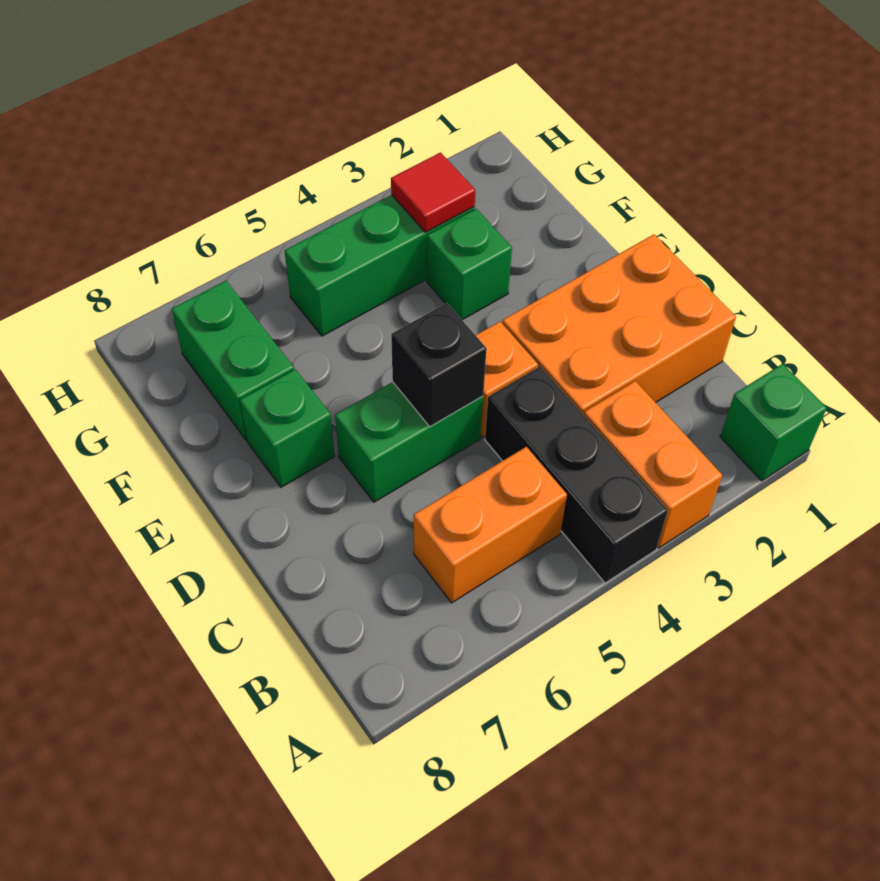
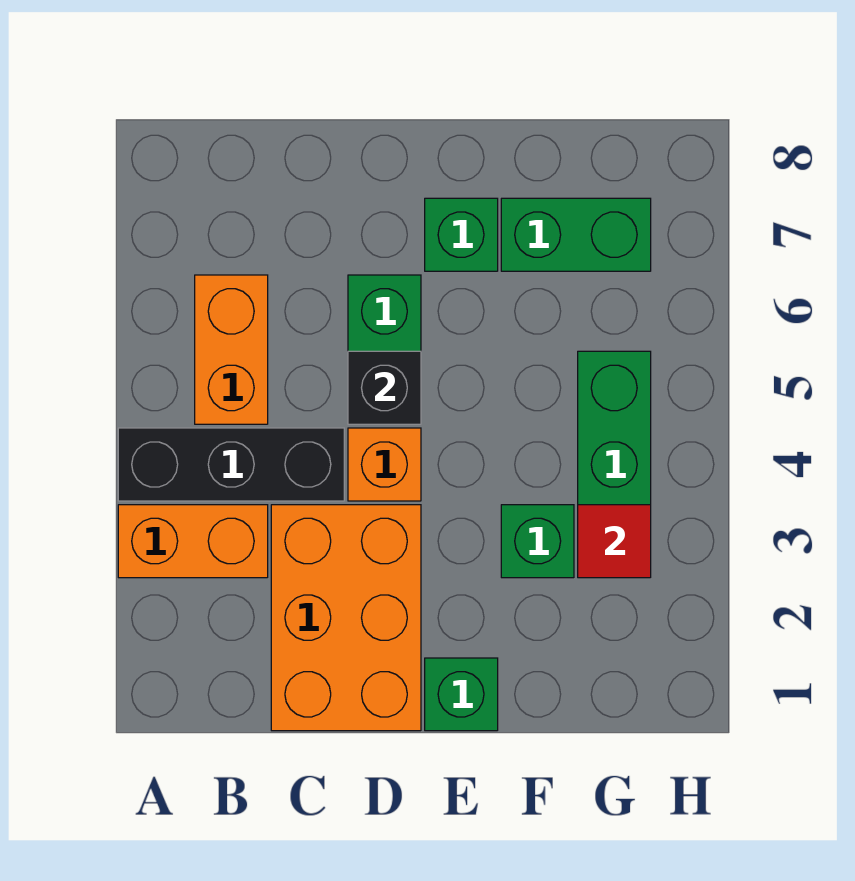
green brick A1 level 1 -> green brick E1 level 1

